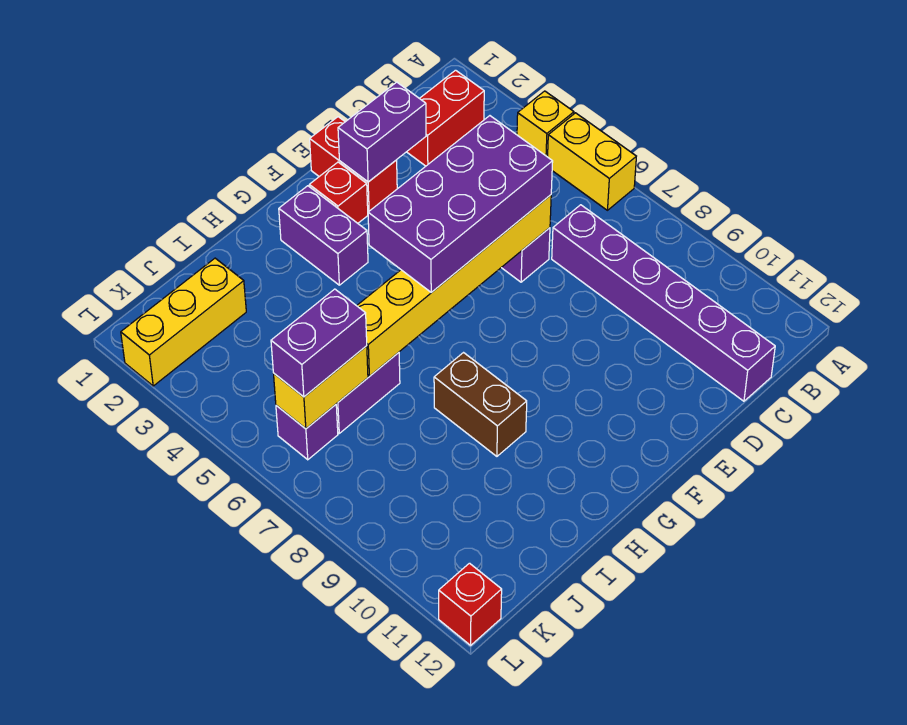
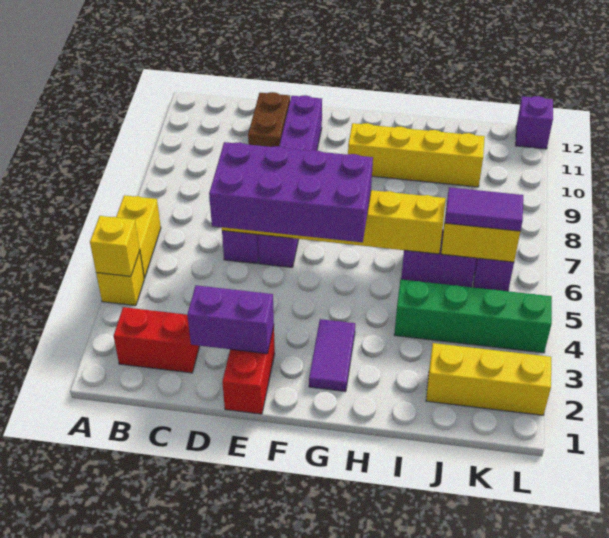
none -> yellow brick A4 level 2
purple brick C7:C12 level 1 -> purple brick E6:E11 level 1
red brick F2 level 1 -> none
purple brick G2:G3 level 1 -> purple tile G2:G3 level 1
none -> yellow brick G10:J10 level 1
brown brick H8:H9 level 1 -> brown brick D10:D11 level 1
none -> green brick I4:L4 level 1
purple brick J6:K6 level 3 -> purple tile J6:K6 level 3
red brick L12 level 1 -> purple brick L12 level 1

